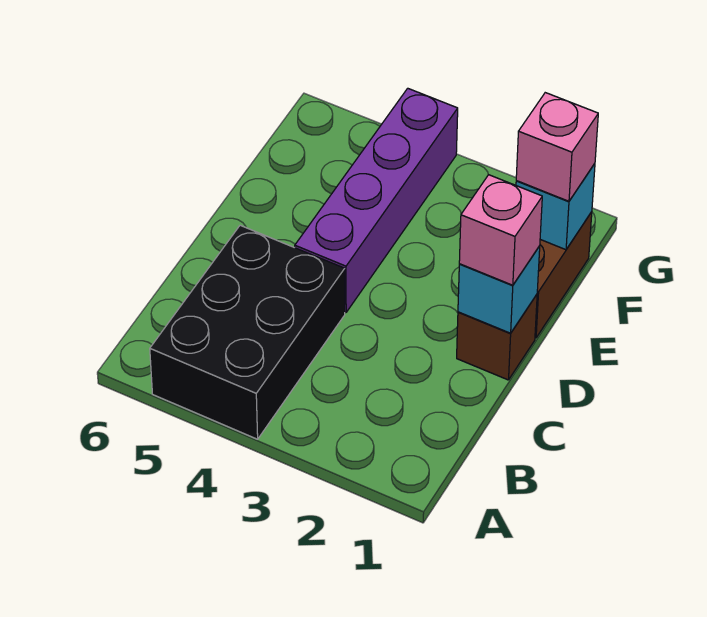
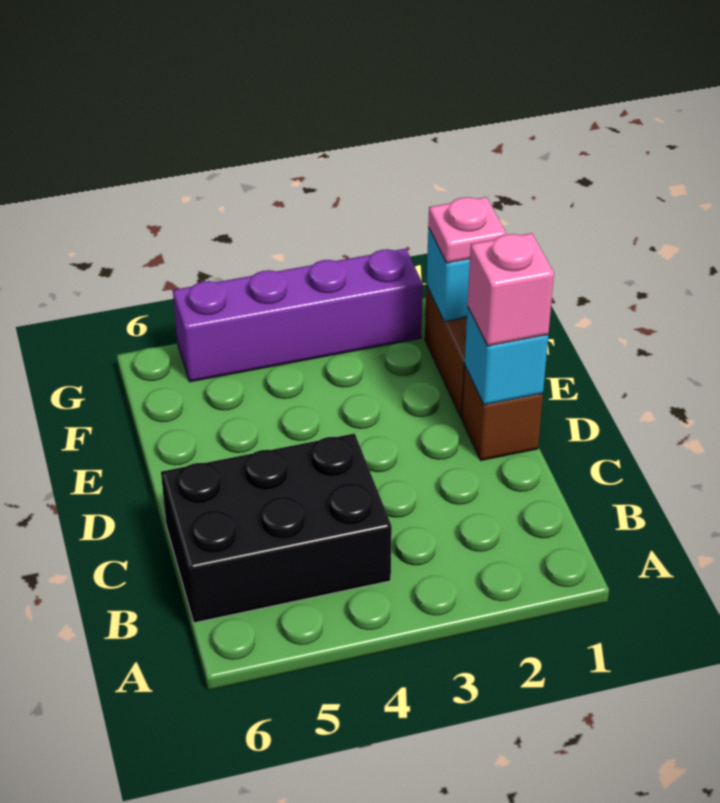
black brick A4:C5 level 1 -> black brick B4:C6 level 1
purple brick D4:G4 level 1 -> purple brick G2:G5 level 1
pink brick F1 level 3 -> pink plate F1 level 3

